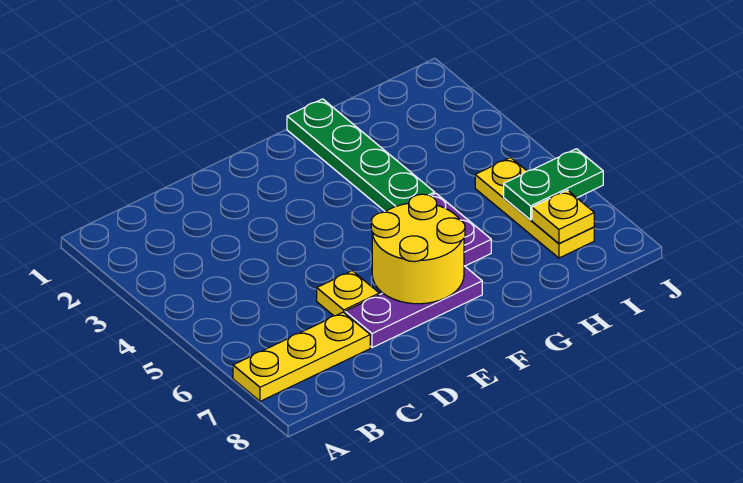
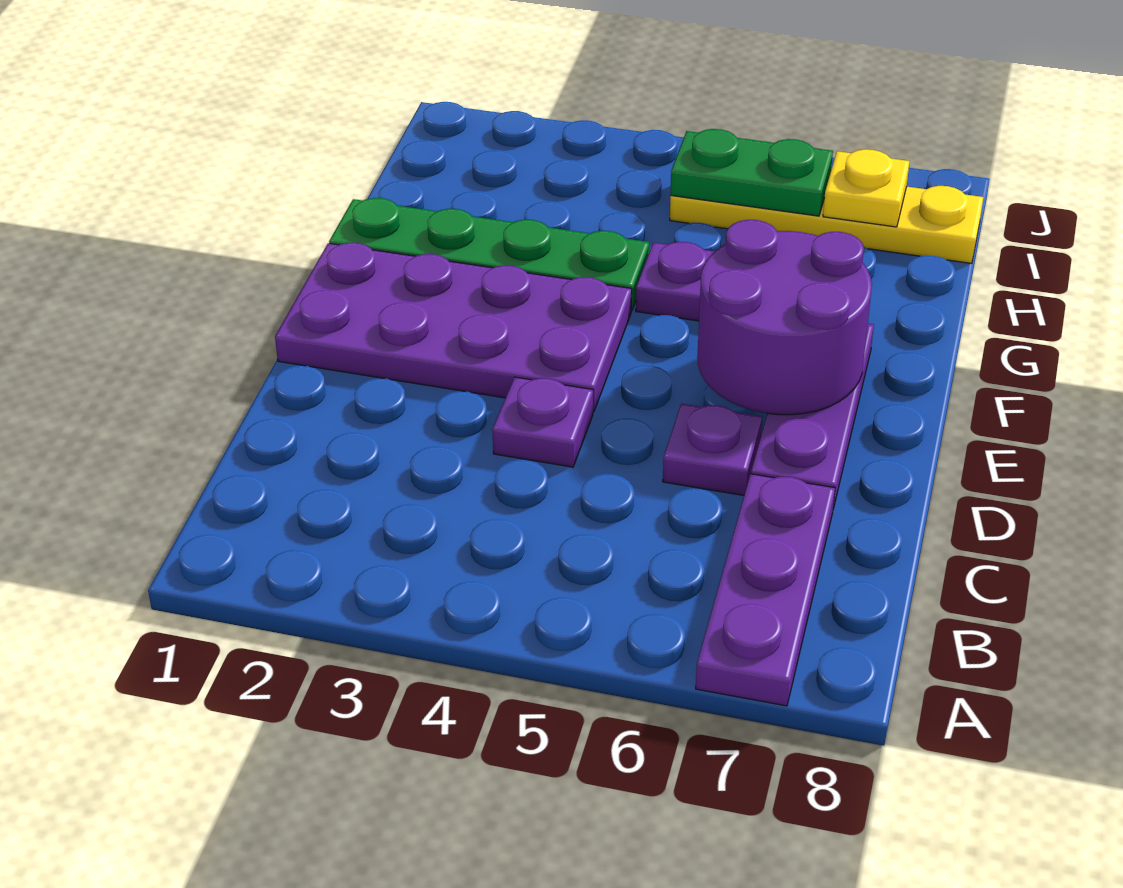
yellow plate A7:C7 level 1 -> purple plate A7:C7 level 1
none -> purple plate D4 level 1
yellow plate D6 level 1 -> purple plate D6 level 1
none -> purple plate E1:F4 level 1
yellow round brick E6:F7 level 2 -> purple round brick E6:F7 level 2
yellow plate I5:I7 level 1 -> yellow plate I5:I8 level 1
green plate I6:J6 level 2 -> green plate I5:I6 level 2

